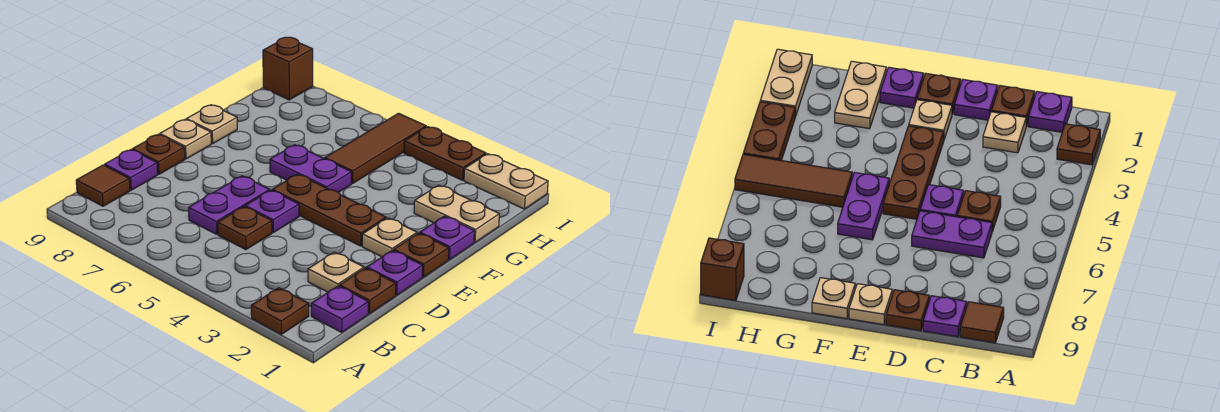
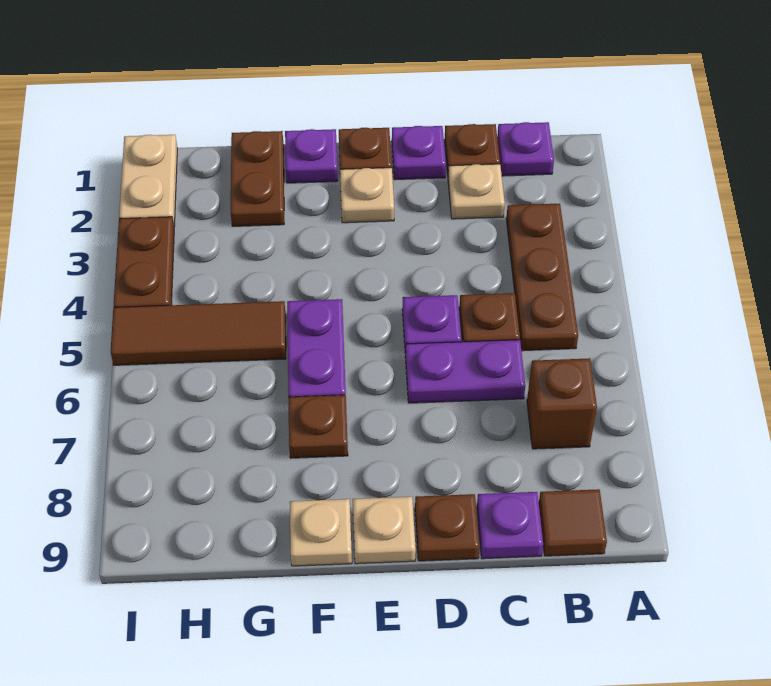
brown plate A2 level 1 -> brown plate F7 level 1
brown plate E3:E5 level 1 -> brown plate B3:B5 level 1
tan plate G1:G2 level 1 -> brown plate G1:G2 level 1
brown brick I9 level 1 -> brown brick B7 level 1

